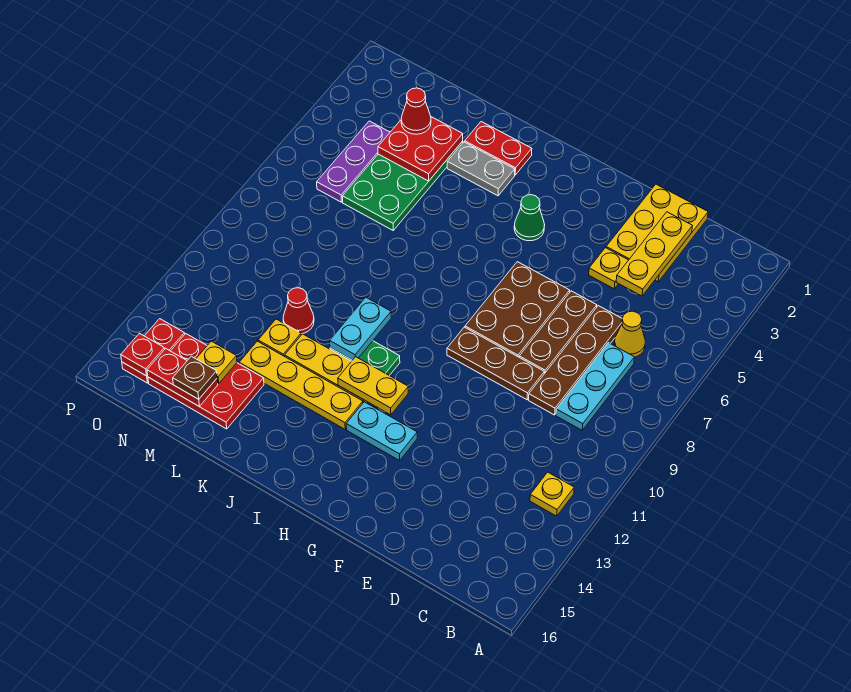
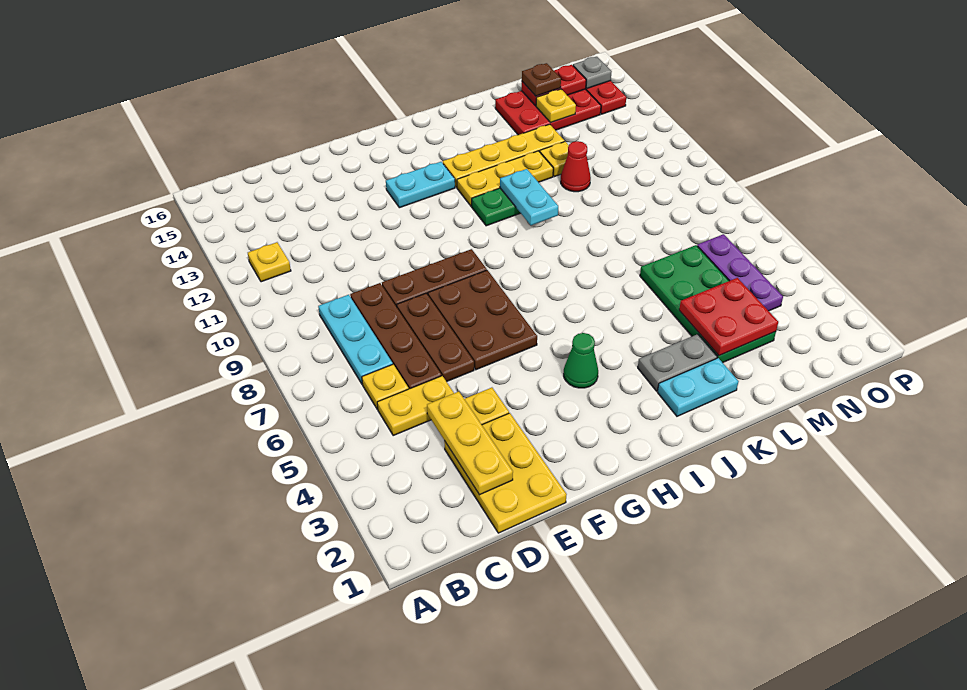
yellow cone C6 level 1 -> yellow plate C6 level 1
yellow plate H12:I12 level 2 -> yellow plate C5:D5 level 1
red plate J2:K2 level 1 -> cyan plate J2:K2 level 1
red cone M3 level 3 -> none
red plate O15 level 2 -> grey plate O15 level 2

